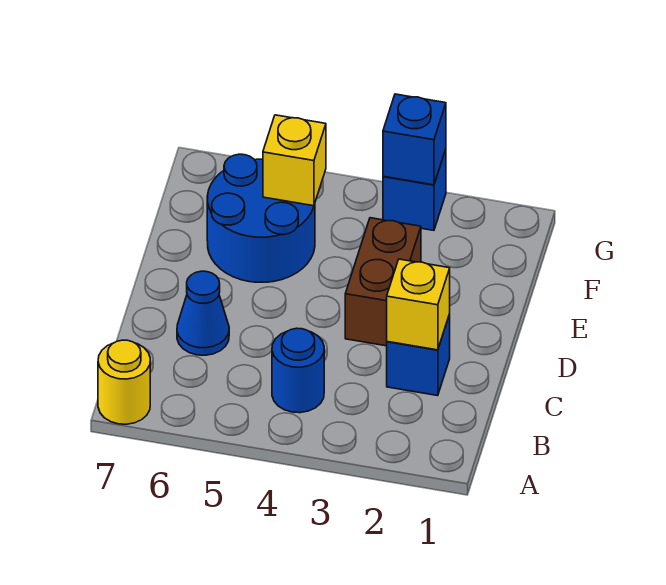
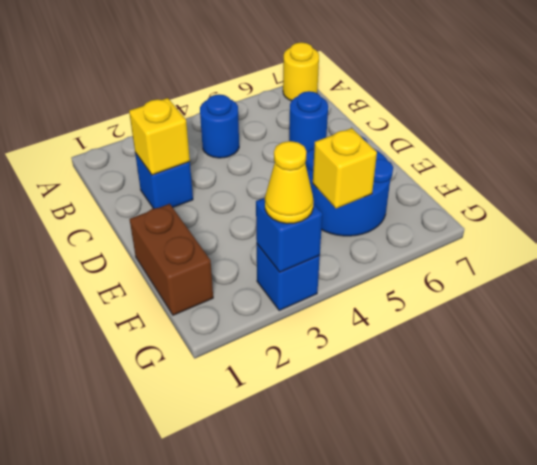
blue cone C6 level 1 -> blue round brick C6 level 1
brown brick D3:E3 level 1 -> brown brick E1:F1 level 1
none -> yellow cone G3 level 3

